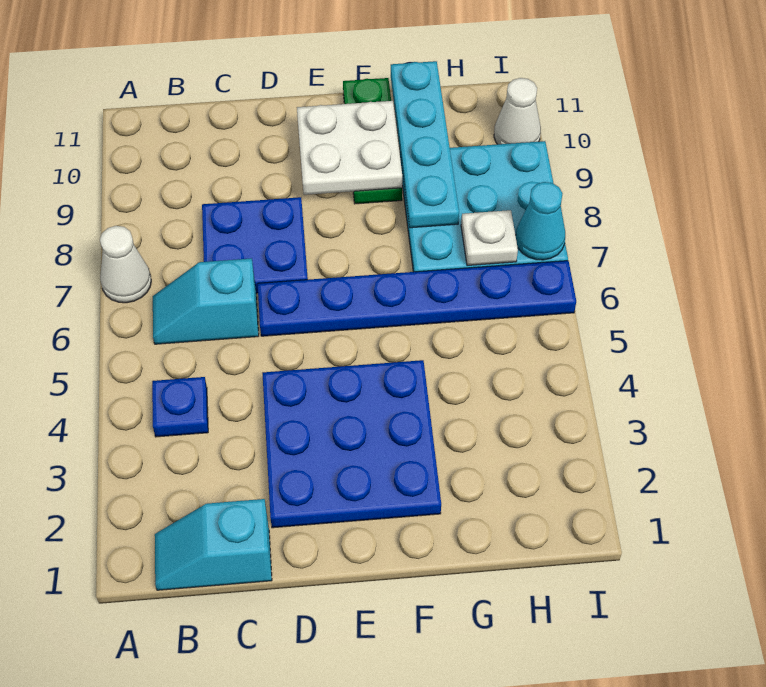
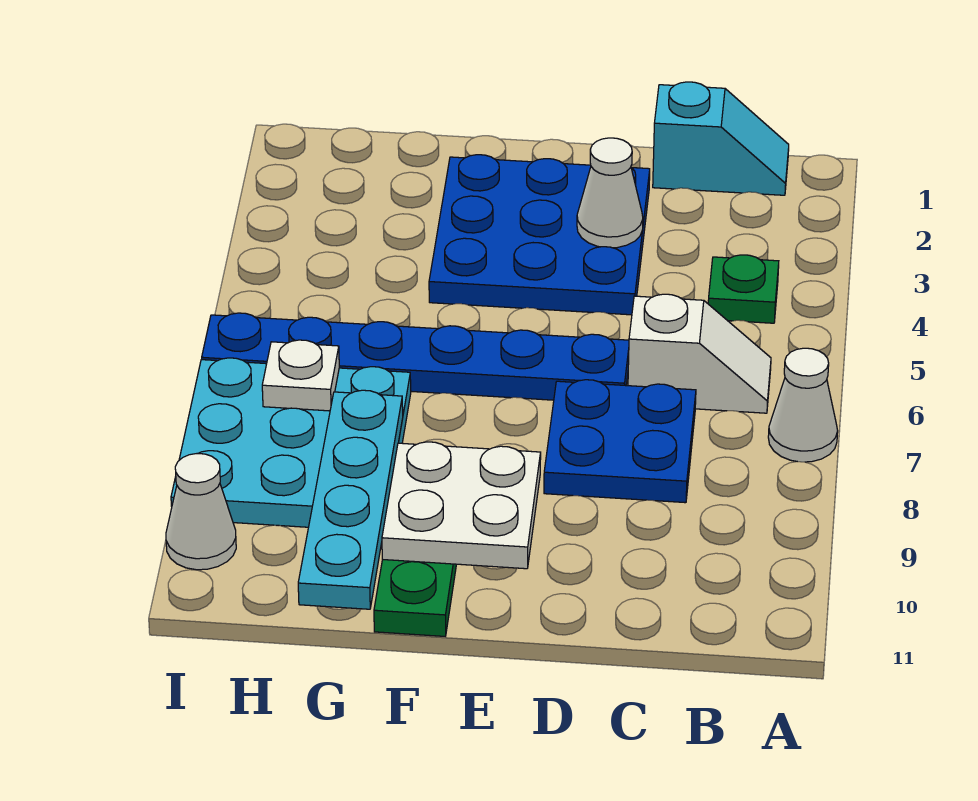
blue plate B4 level 1 -> green plate B4 level 1
cyan slope B6:C6 level 1 top C -> white slope B6:C6 level 1 top C
none -> white cone D3 level 2
cyan cone I7 level 2 -> none

